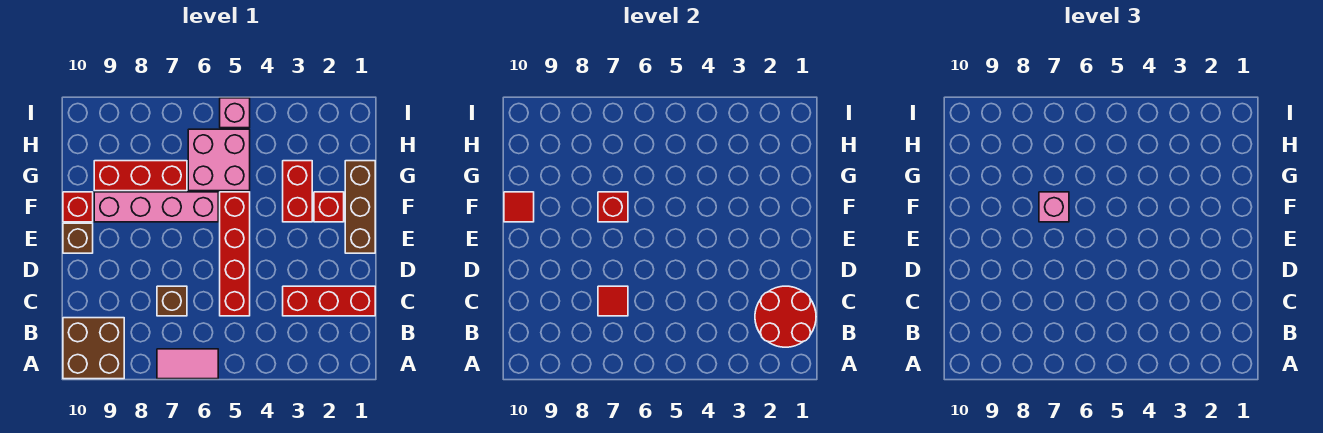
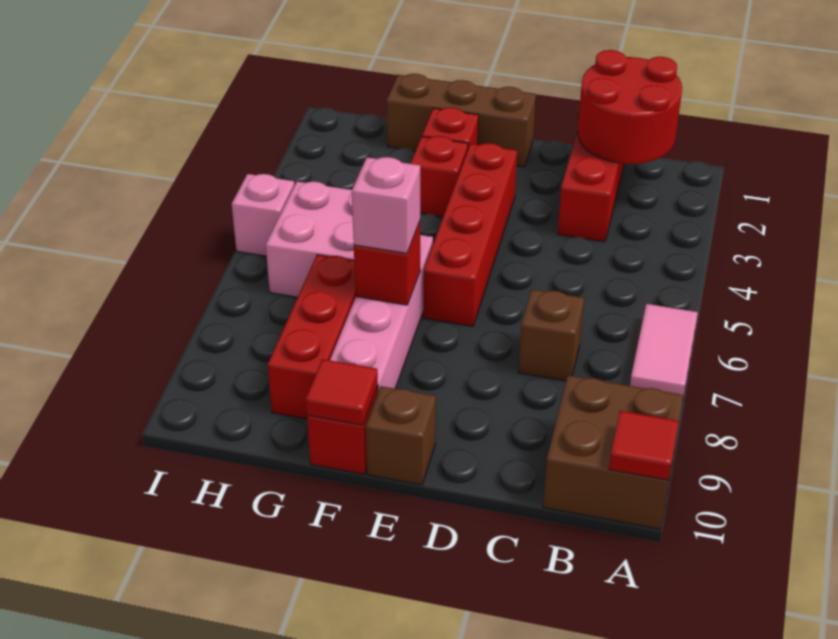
red brick C5:F5 level 1 -> red brick E3:E6 level 1
red tile C7 level 2 -> red tile A10 level 2
red brick F3:G3 level 1 -> red brick F3 level 1

